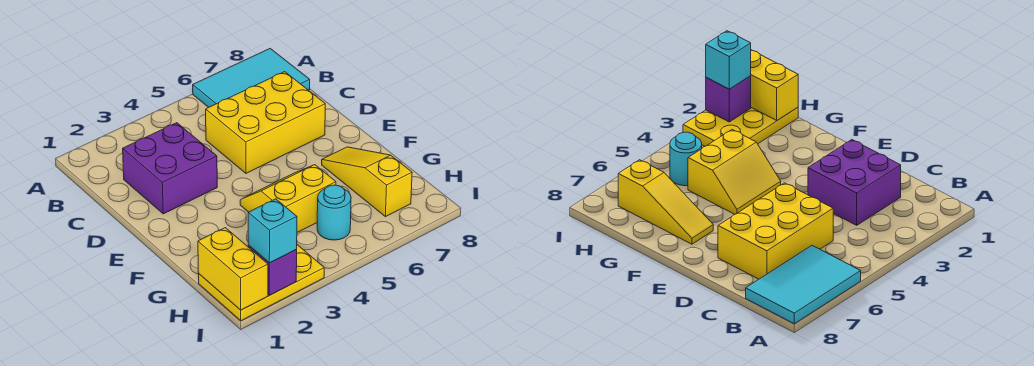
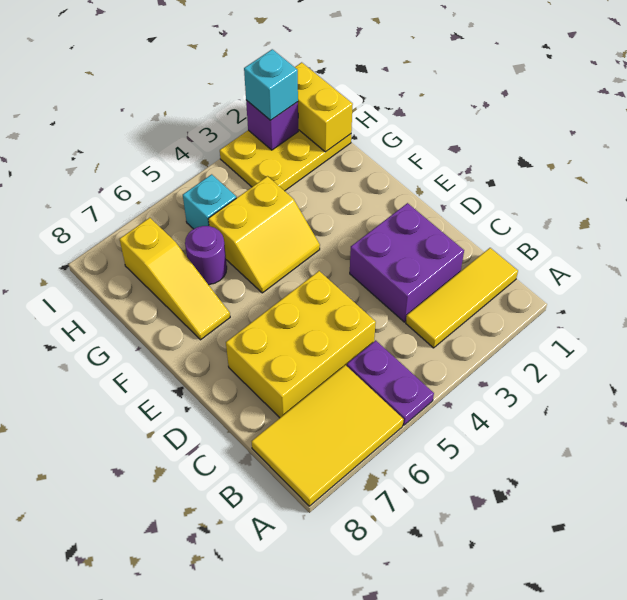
none -> purple plate A5:B5 level 1
cyan tile A6:B8 level 1 -> yellow tile A6:B8 level 1
none -> yellow tile B1:B3 level 1
none -> purple round brick G6 level 1
cyan round brick H5 level 1 -> cyan brick H5 level 1

